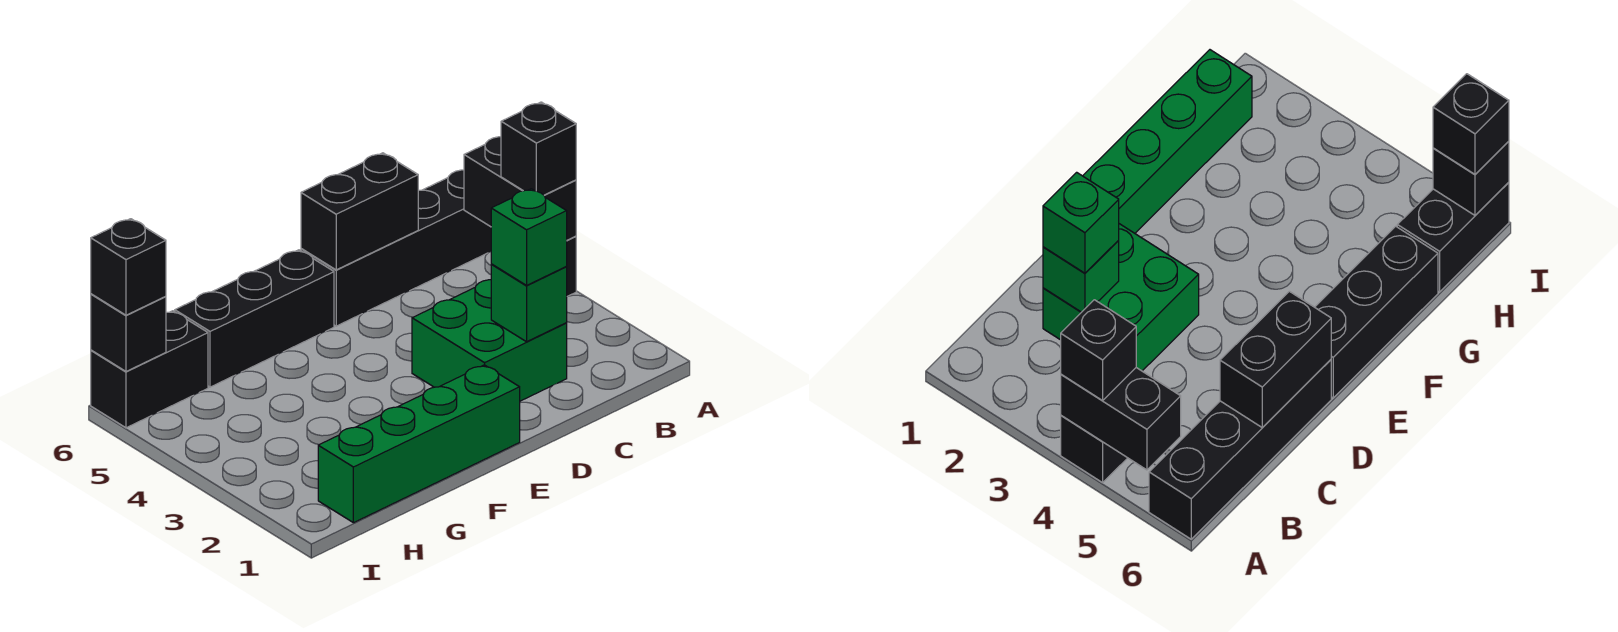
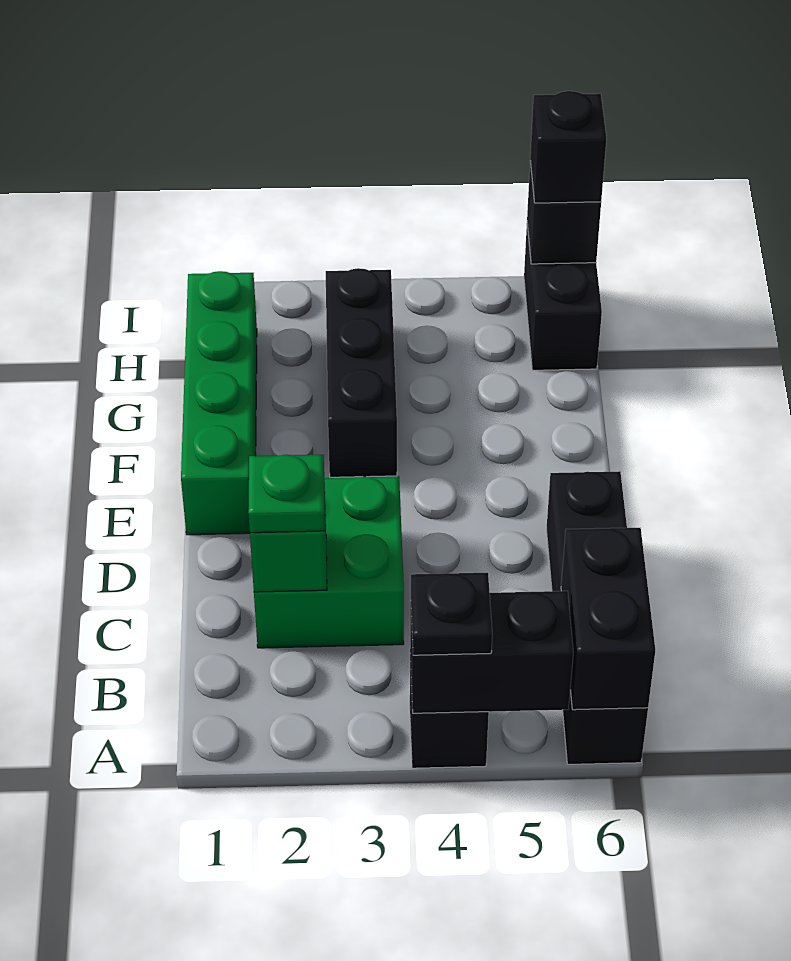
black brick A4 level 3 -> black plate A4 level 3
green brick C2 level 3 -> green plate C2 level 3
black brick C6:D6 level 2 -> black brick A6:B6 level 2
black brick E6:G6 level 1 -> black brick F3:H3 level 1

